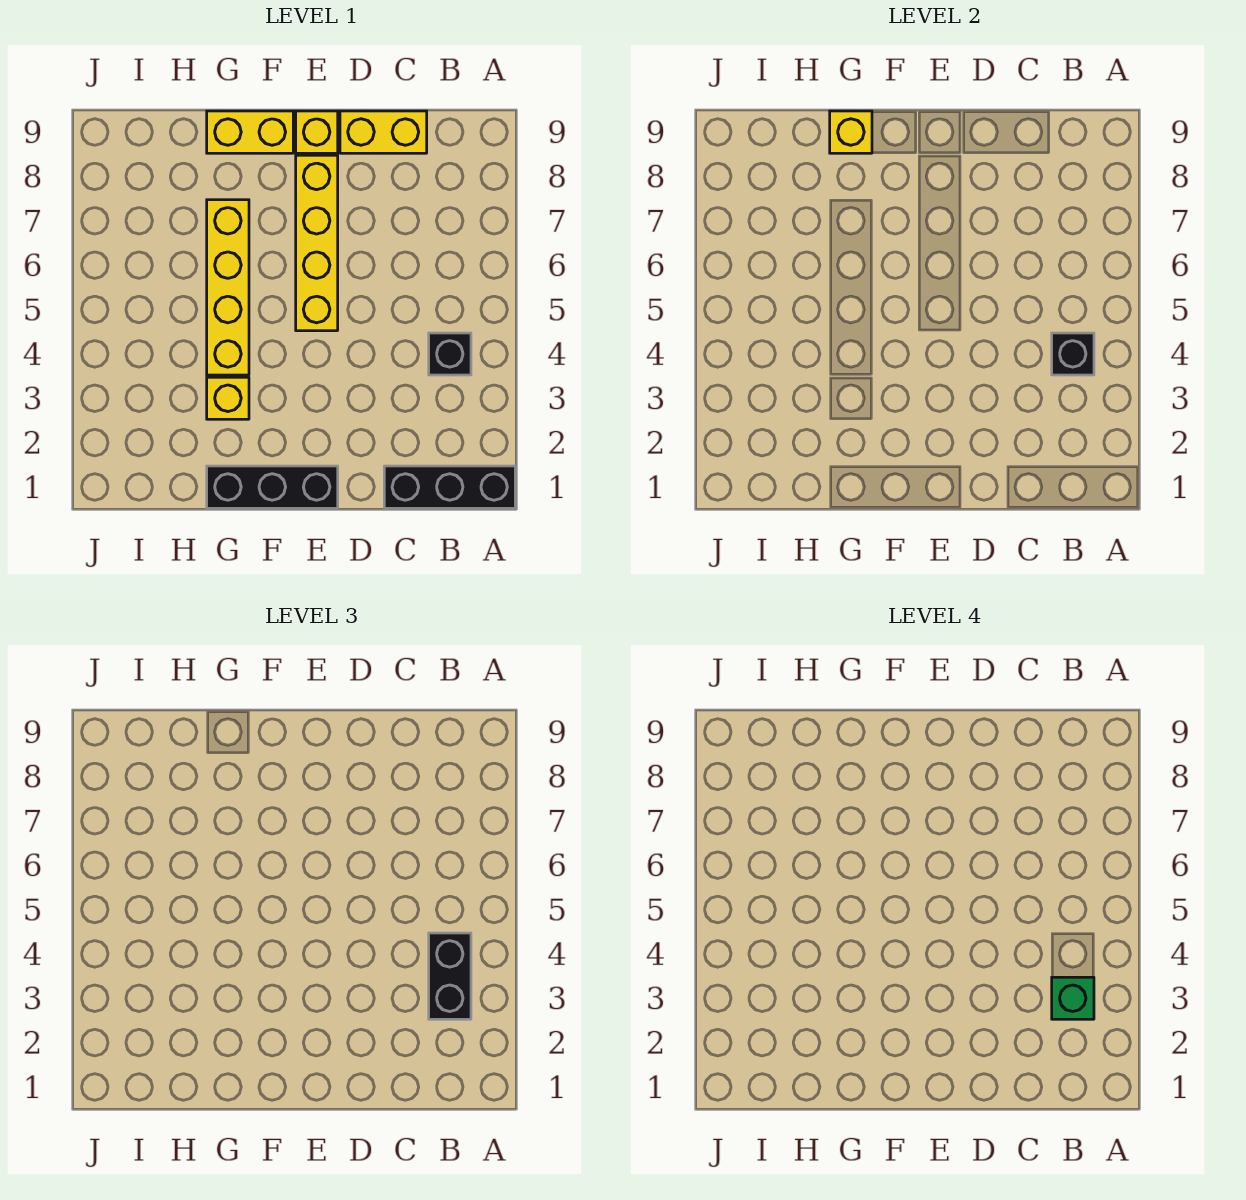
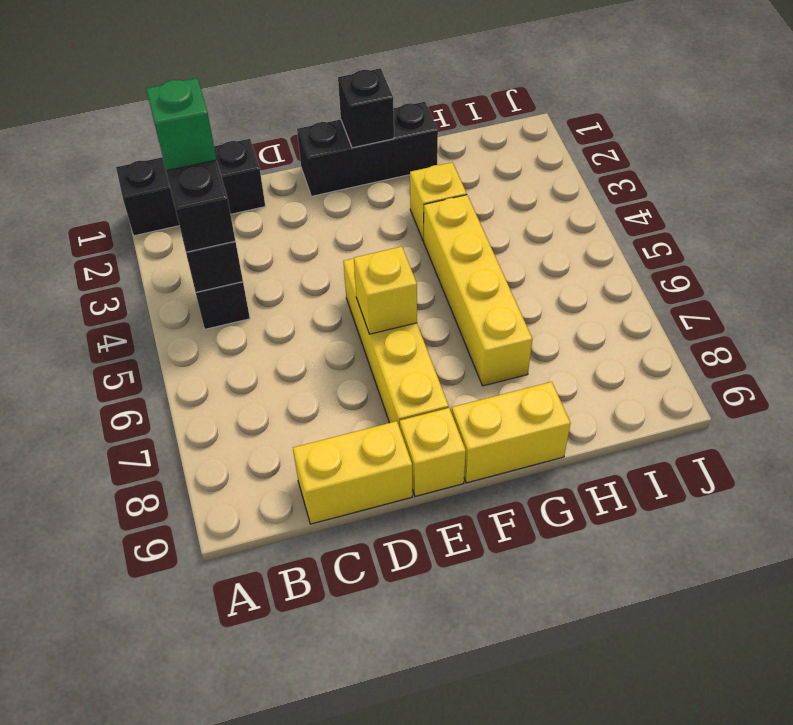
none -> black brick F1 level 2
yellow brick G9 level 2 -> yellow brick E6 level 2

